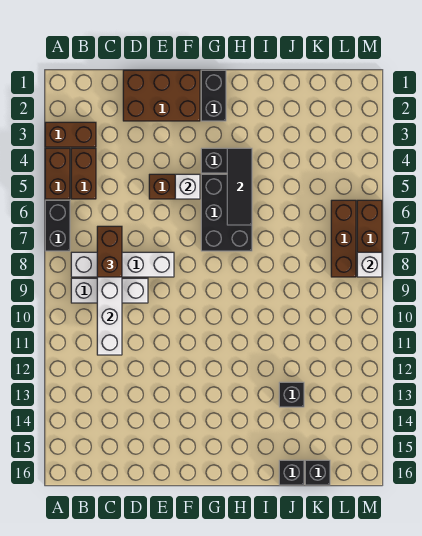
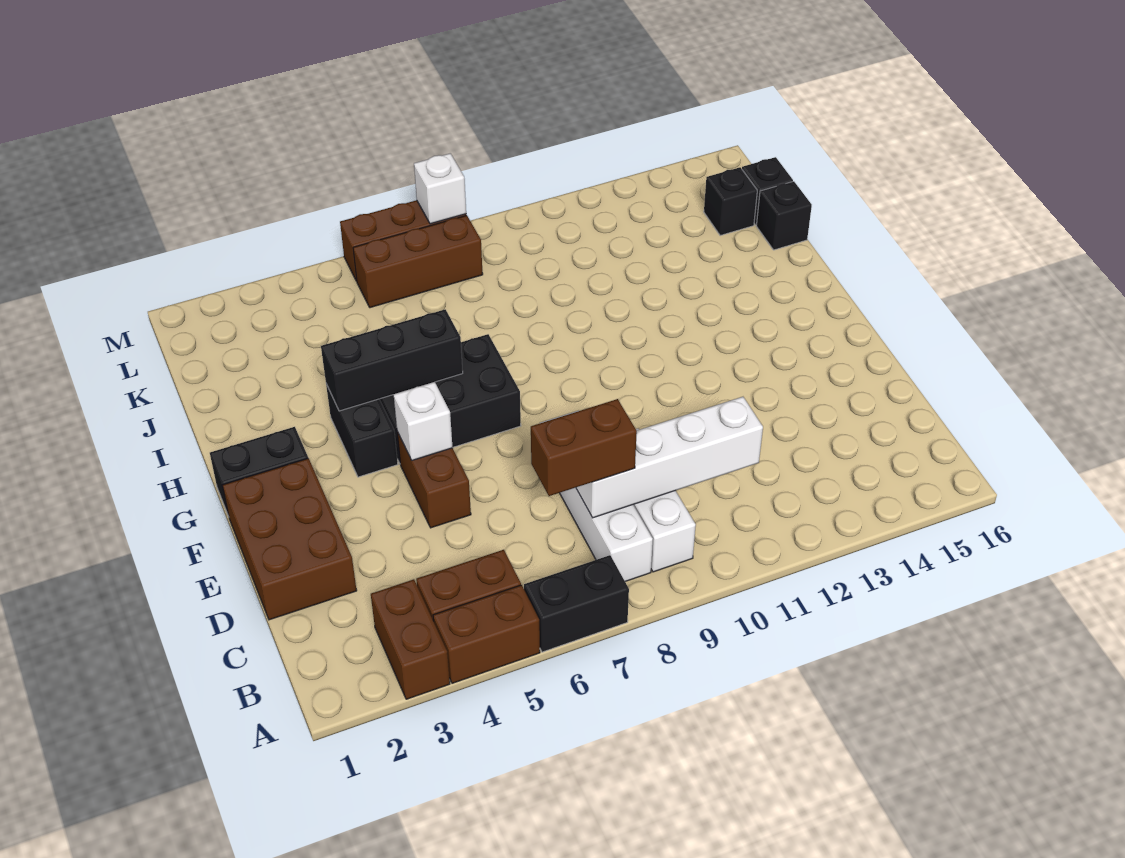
black tile H4:H6 level 2 -> black brick H4:H6 level 2
black brick J13 level 1 -> black brick K15 level 1

